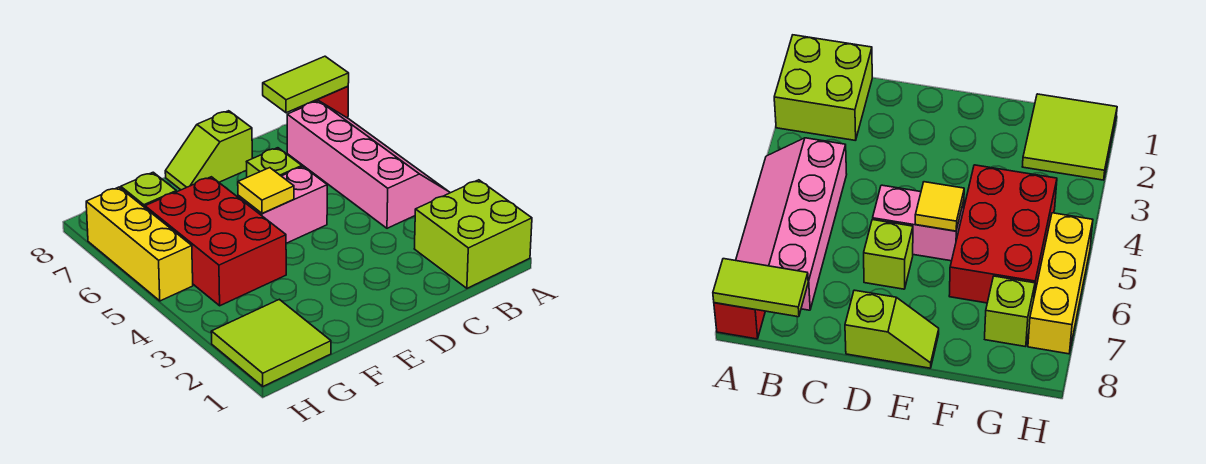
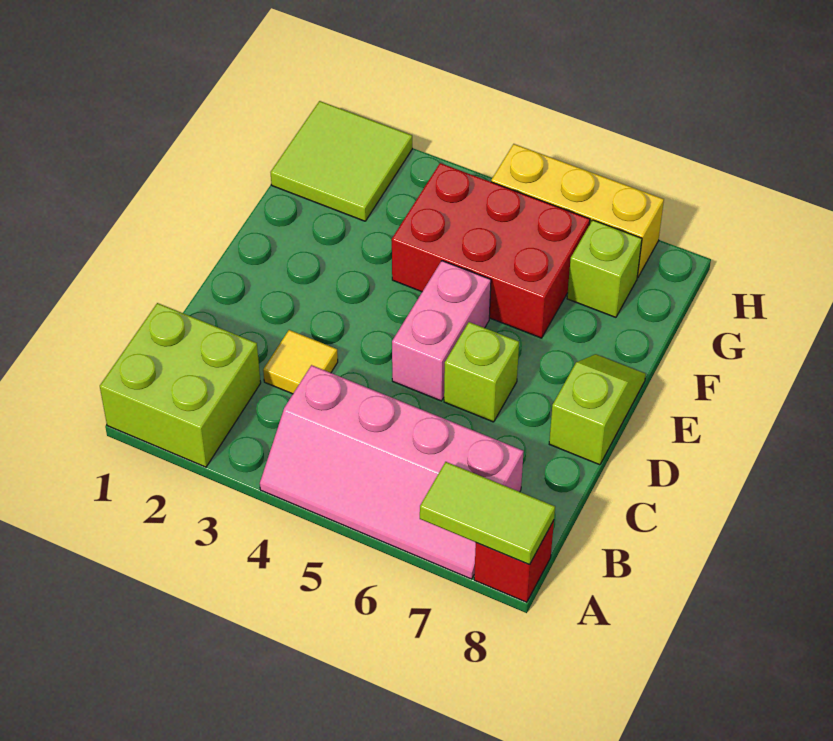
lime tile A8:B8 level 2 -> lime tile A7:A8 level 2
yellow tile E5 level 2 -> yellow tile C3 level 1

